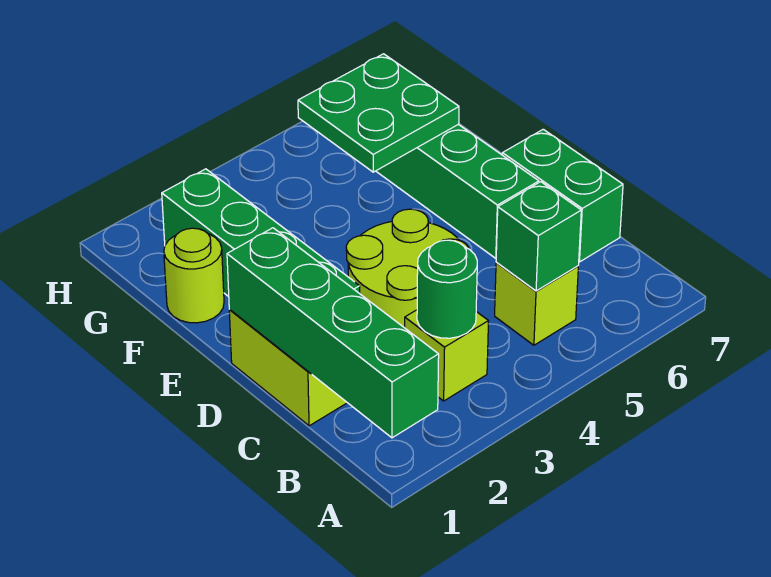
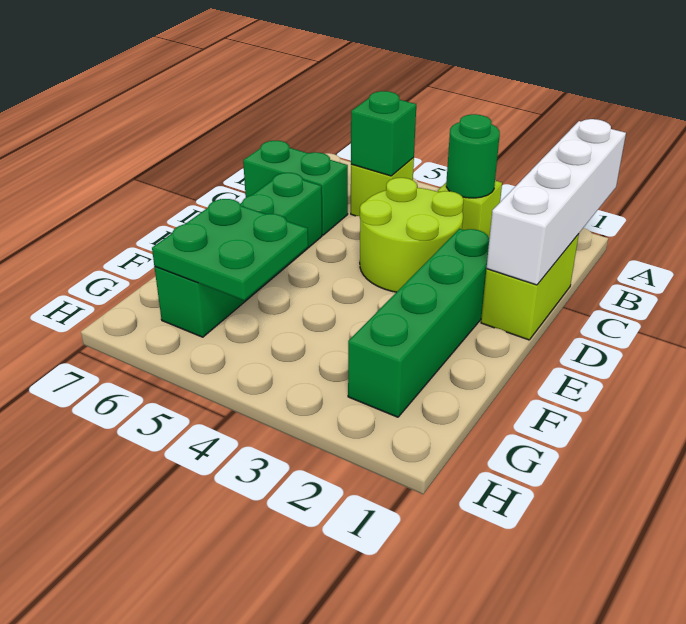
green brick A1:D1 level 2 -> white brick A1:D1 level 2
green brick C7:D7 level 1 -> green brick C6:C7 level 1
lime round brick F1 level 1 -> none

